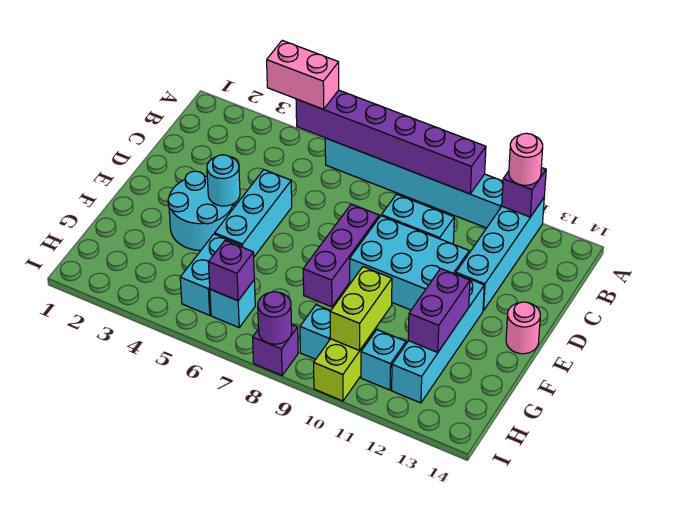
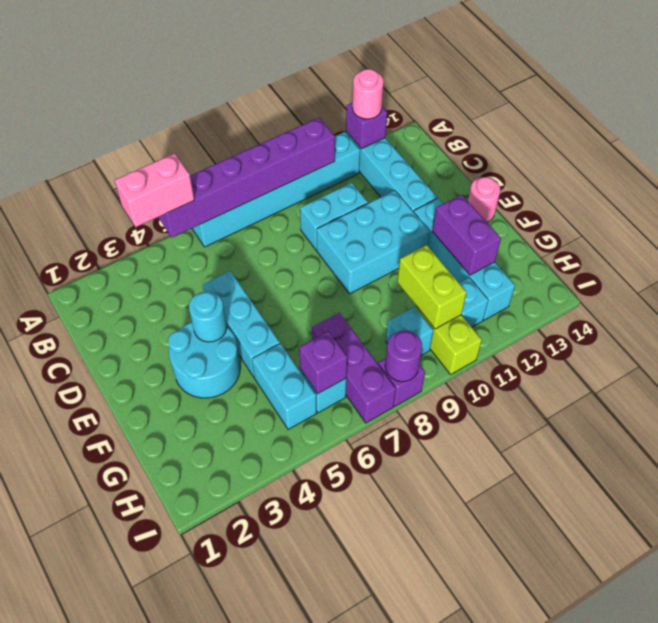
purple brick D8:F8 level 1 -> purple brick G7:I7 level 1

